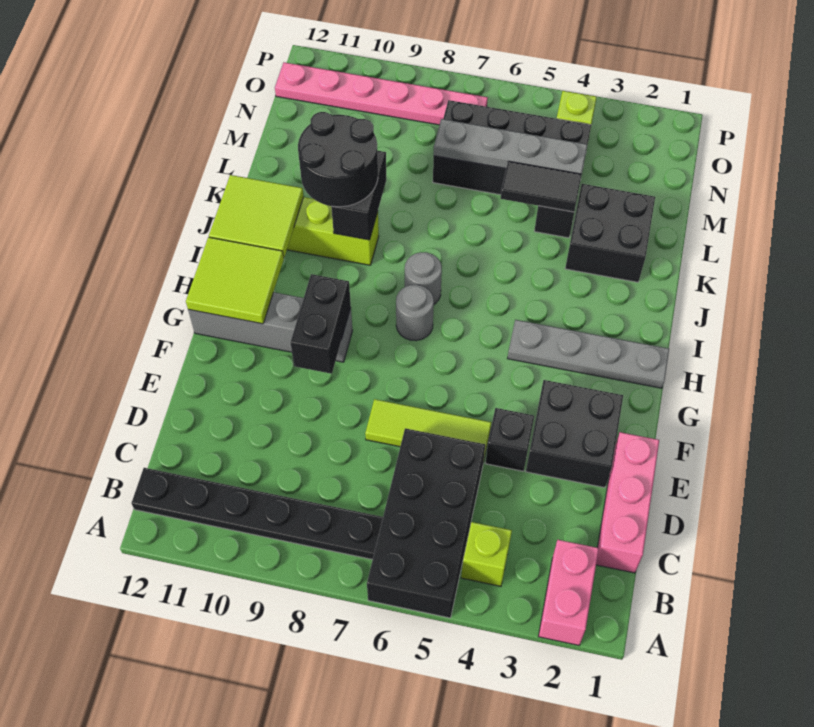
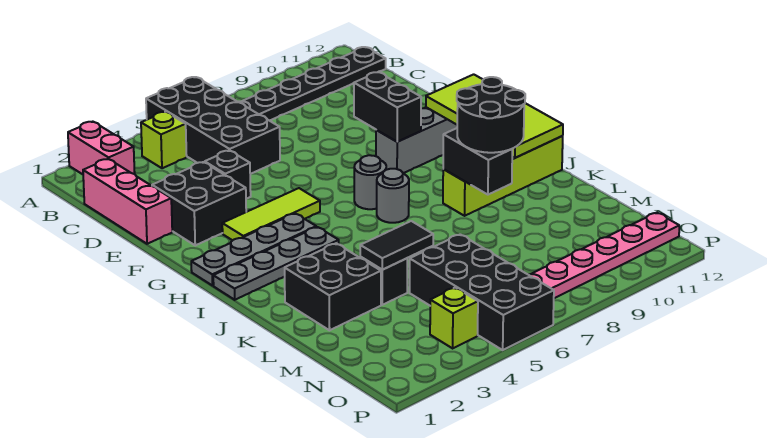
lime tile E5:E7 level 1 -> lime tile G3:G5 level 1
black brick M4:N7 level 1 -> black brick M5:P6 level 1
grey plate M4:M7 level 2 -> grey plate I1:I4 level 1

